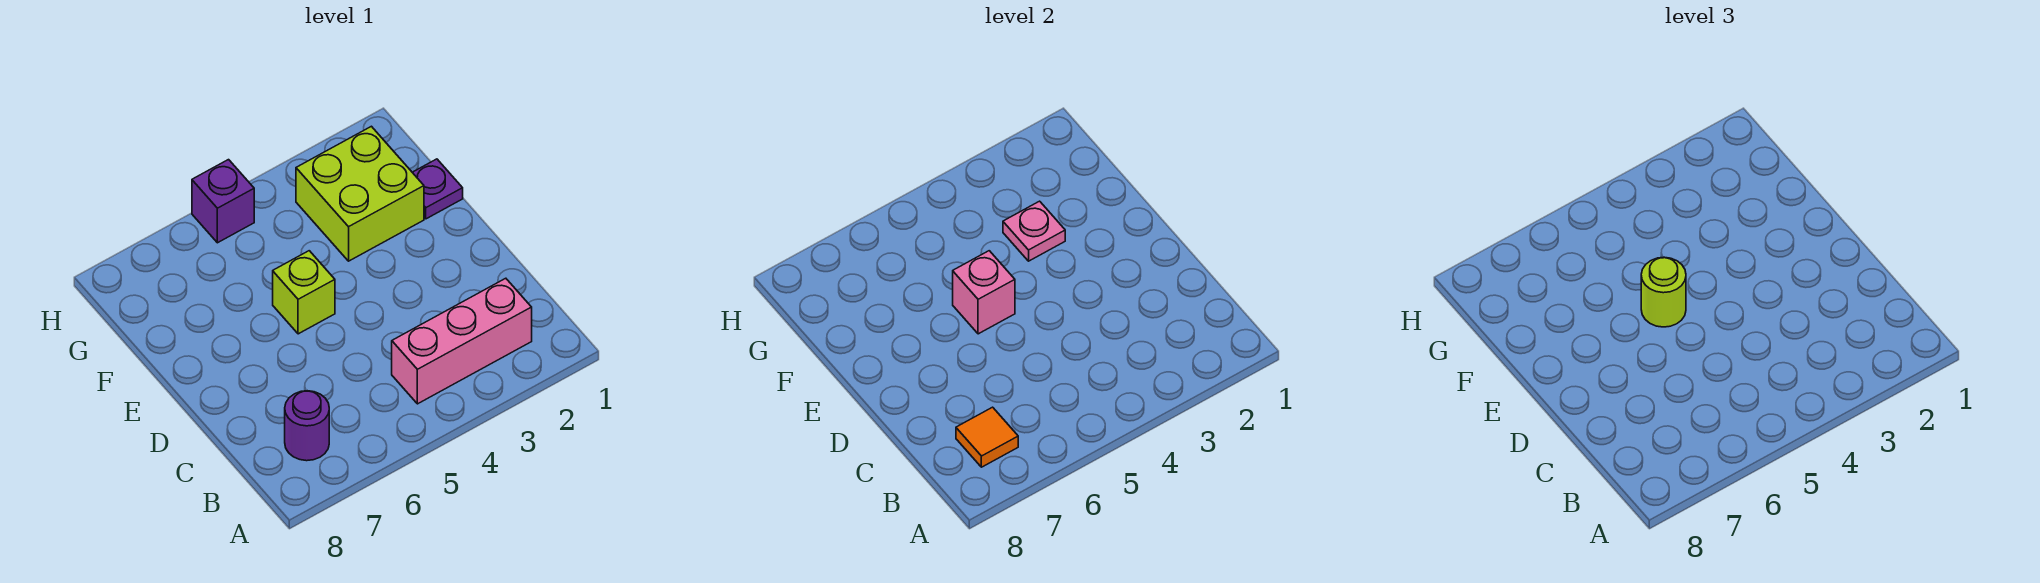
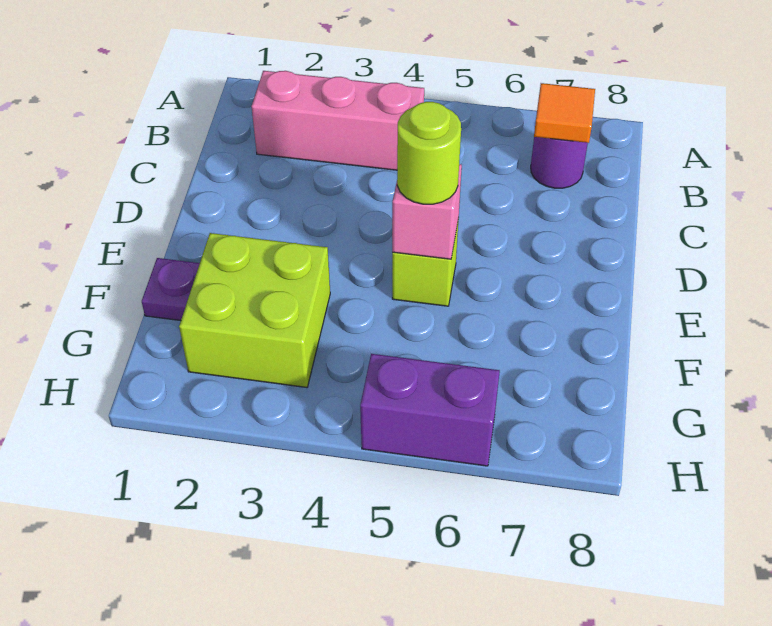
pink plate F3 level 2 -> none
purple brick H5 level 1 -> purple brick H5:H6 level 1

